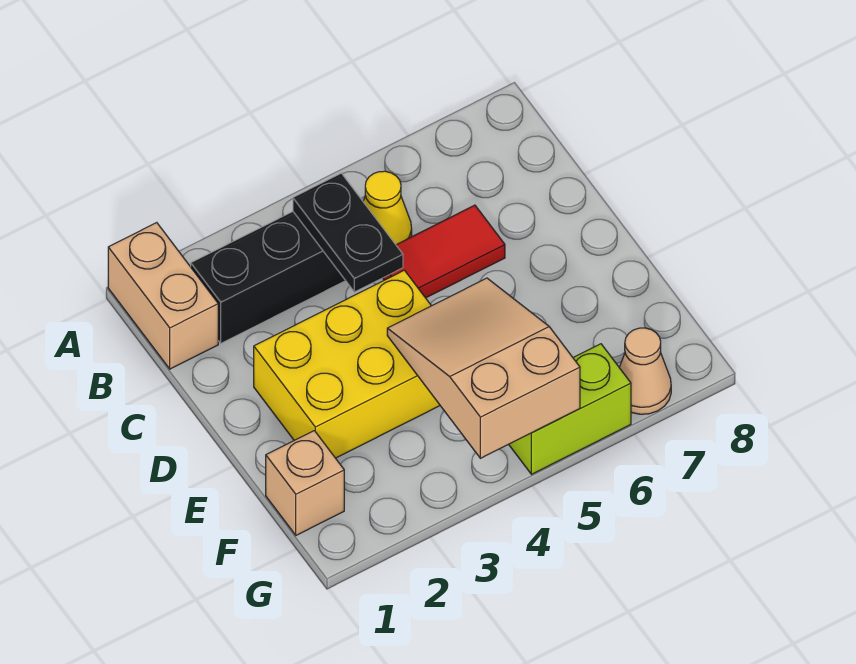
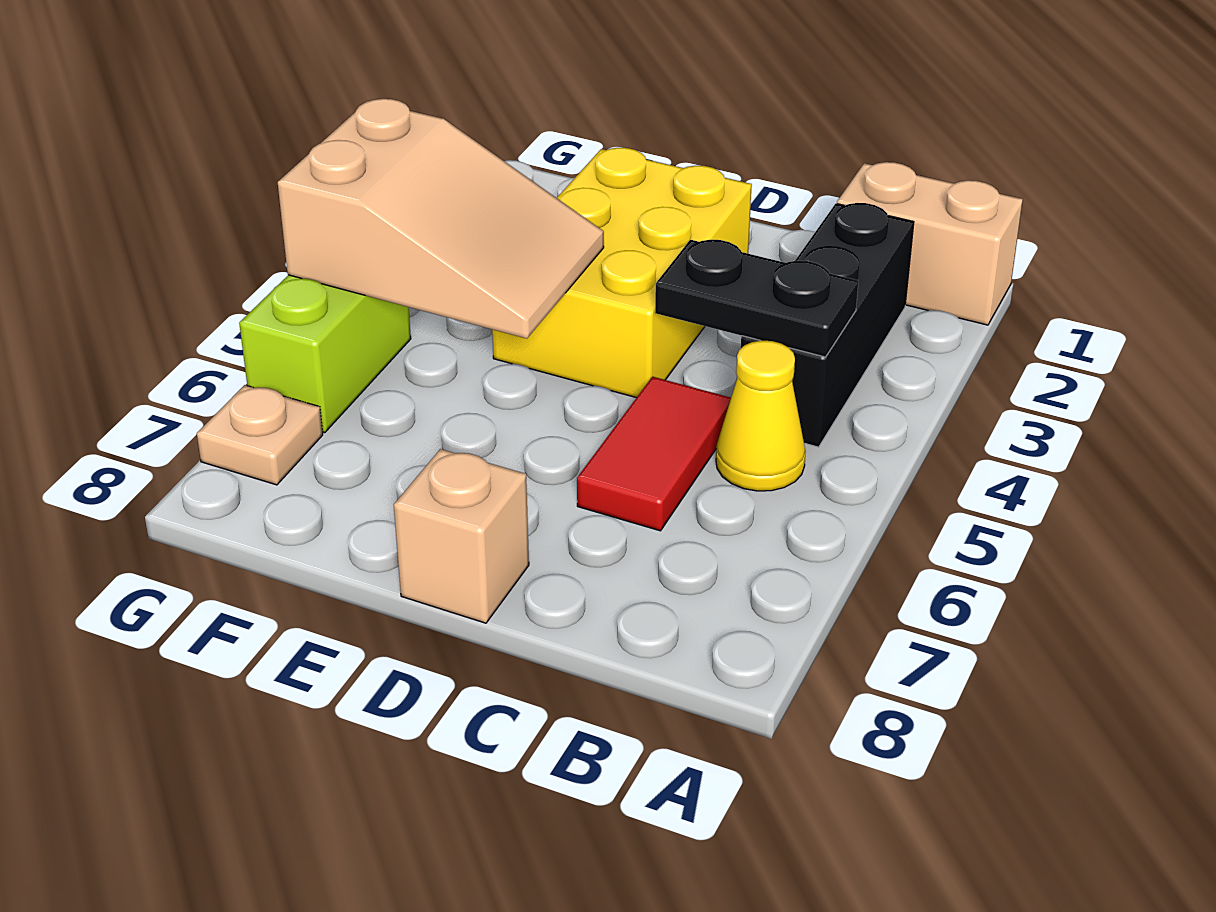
tan brick F1 level 1 -> tan brick D8 level 1
tan cone G7 level 1 -> tan plate G7 level 1

